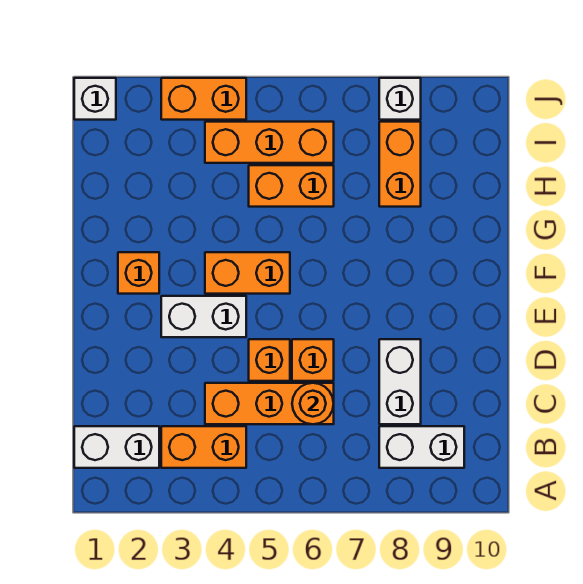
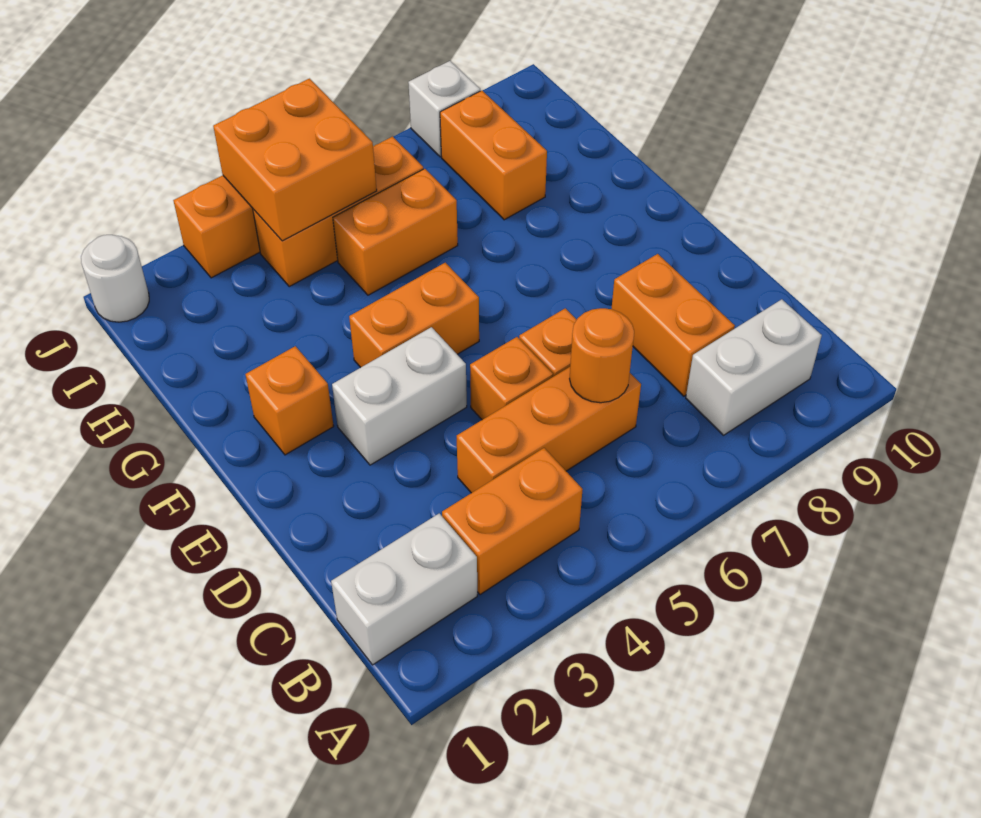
white brick C8:D8 level 1 -> orange brick C8:D8 level 1
none -> orange brick I4:J5 level 2
white brick J1 level 1 -> white round brick J1 level 1

